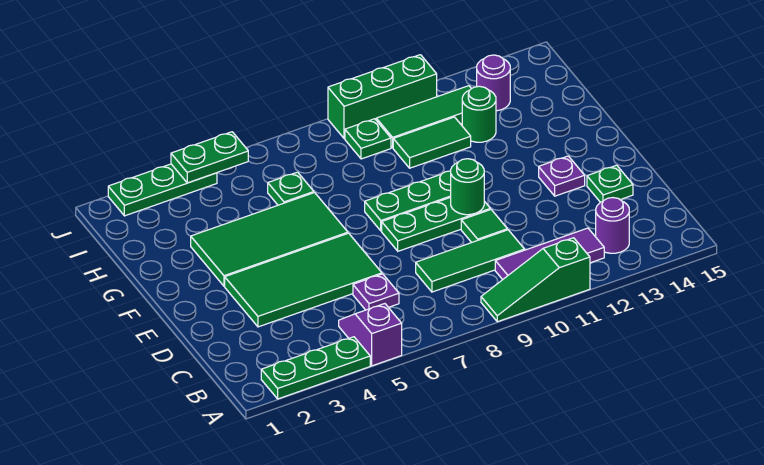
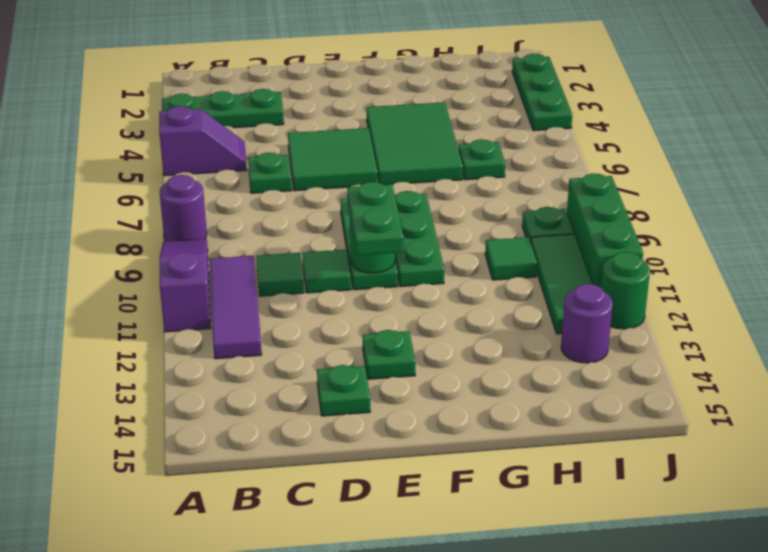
green plate A2:A4 level 1 -> green plate A3:C3 level 1
green slope A9:A11 level 1 top 11 -> purple slope A9:A11 level 1 top 11
purple round brick B13 level 1 -> purple round brick A8 level 1
purple plate C6 level 1 -> green plate C6 level 1
green tile C8:C10 level 1 -> green tile C10 level 1
green tile D3:E6 level 1 -> green tile D5:E6 level 1
purple plate E13 level 1 -> green plate E13 level 1
green tile F3:G6 level 1 -> green tile F4:G6 level 1
green tile H10:H11 level 1 -> green tile H10 level 1
green round brick H12 level 1 -> green round brick J12 level 1
green plate J4:J5 level 2 -> green plate E10:E11 level 3

